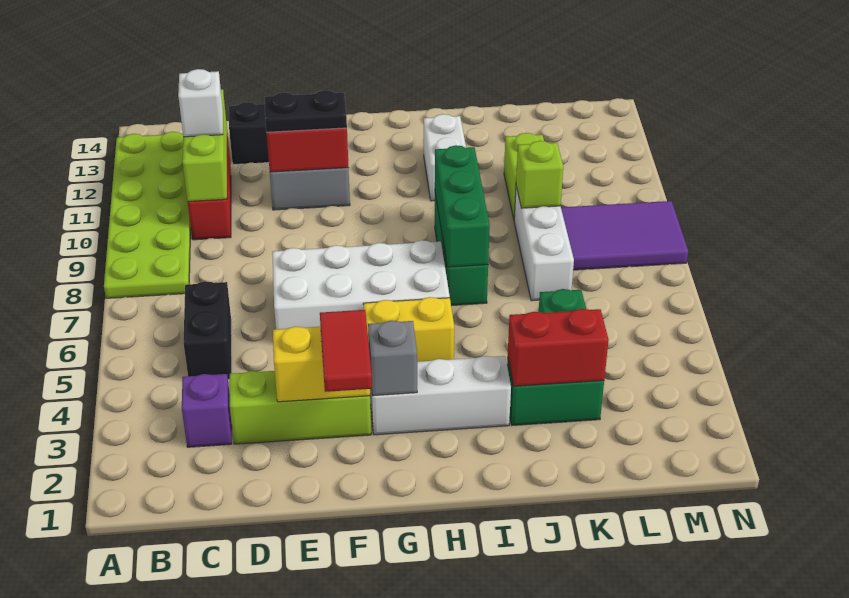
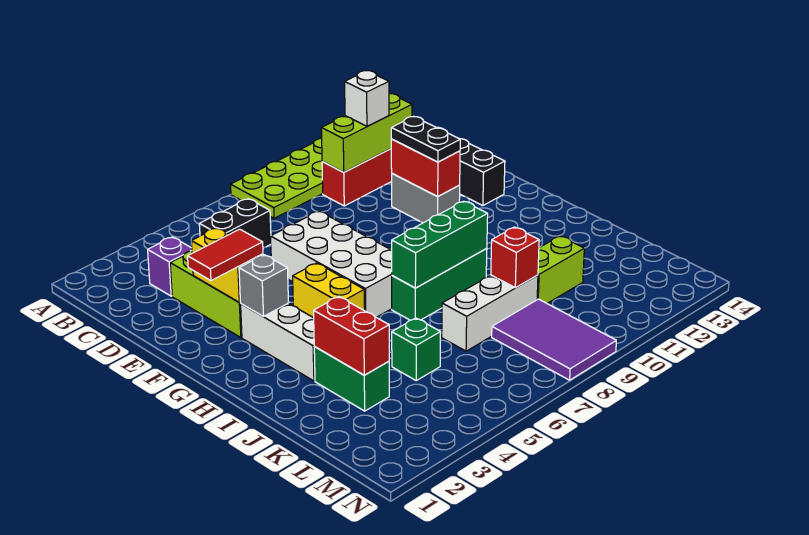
white brick I11:I12 level 1 -> none
lime brick K9 level 2 -> red brick K9 level 2

